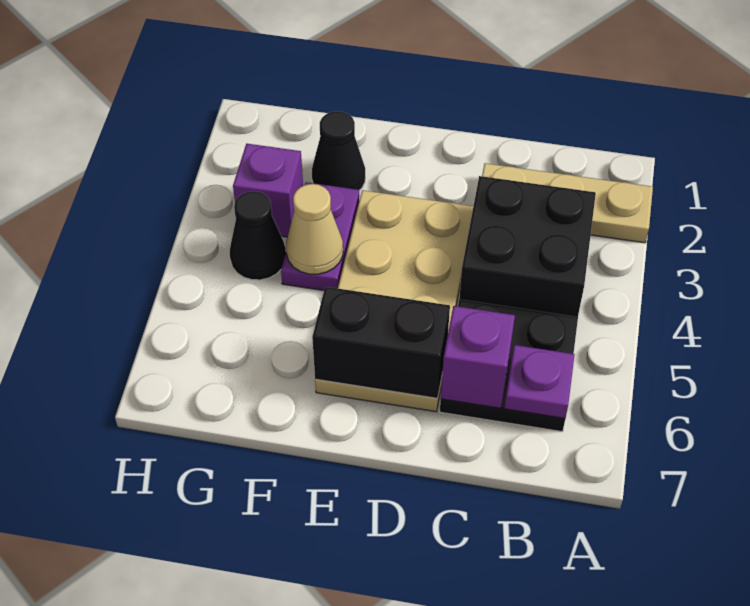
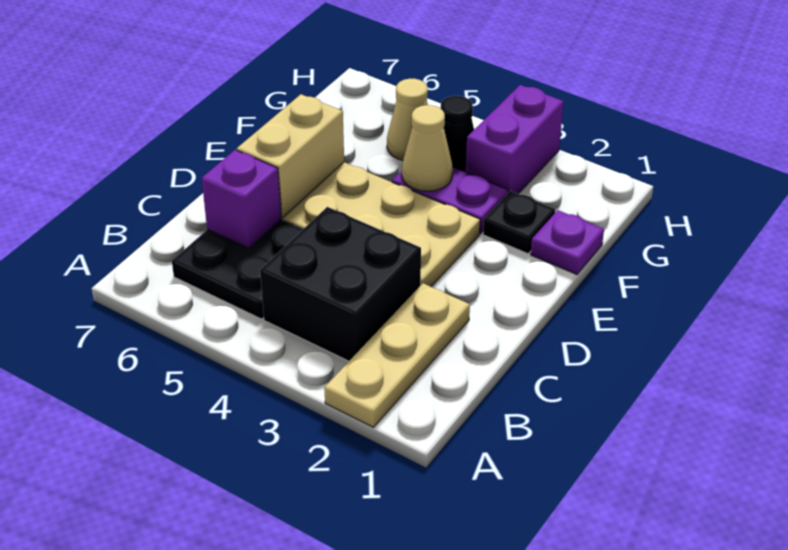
purple plate B6 level 2 -> purple plate F1 level 1
black brick D6:E6 level 2 -> tan brick D6:E6 level 2
black cone F2 level 1 -> black plate F2 level 1
purple brick G3 level 1 -> purple brick G3:H3 level 1
none -> tan cone G5 level 1

